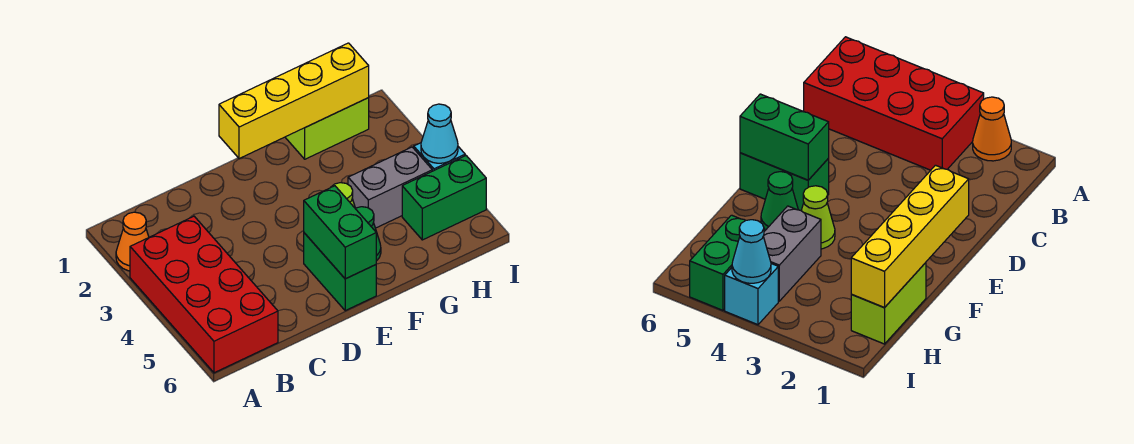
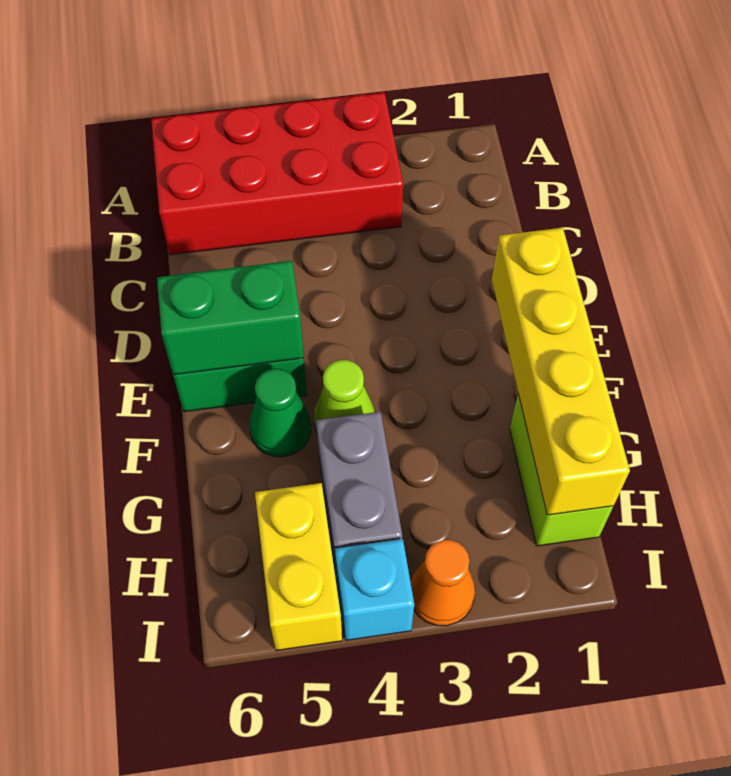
orange cone A2 level 1 -> orange cone I3 level 1
green brick H5:I5 level 1 -> yellow brick H5:I5 level 1
cyan cone I4 level 2 -> none

